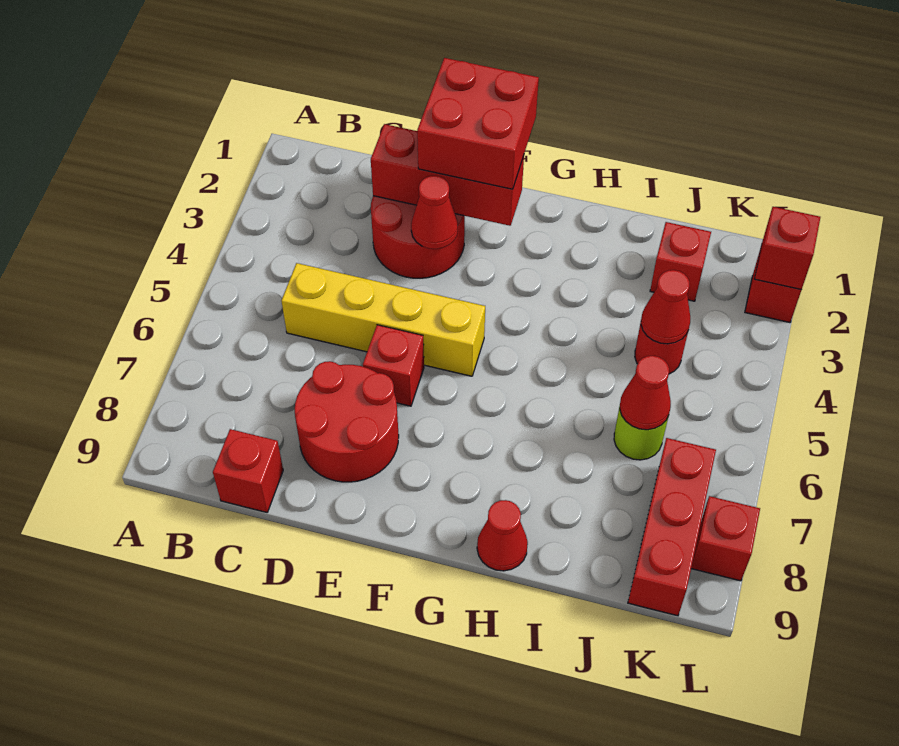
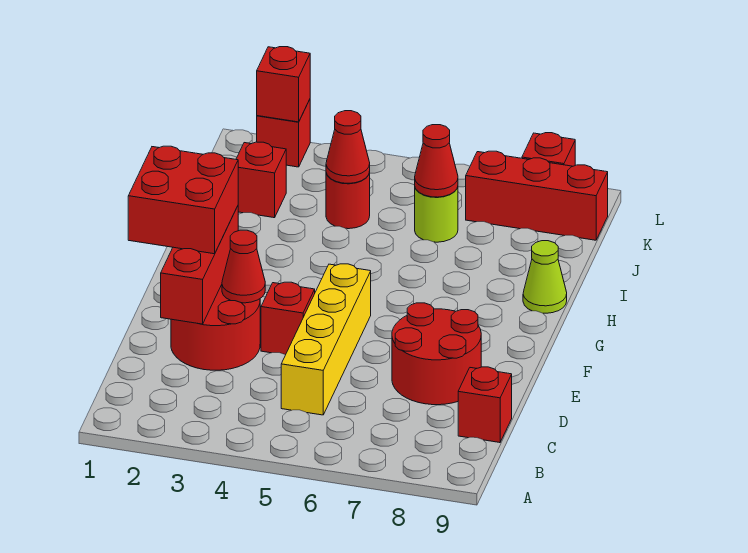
red brick E6 level 1 -> red brick E4 level 1
red cone H9 level 1 -> lime cone H9 level 1

